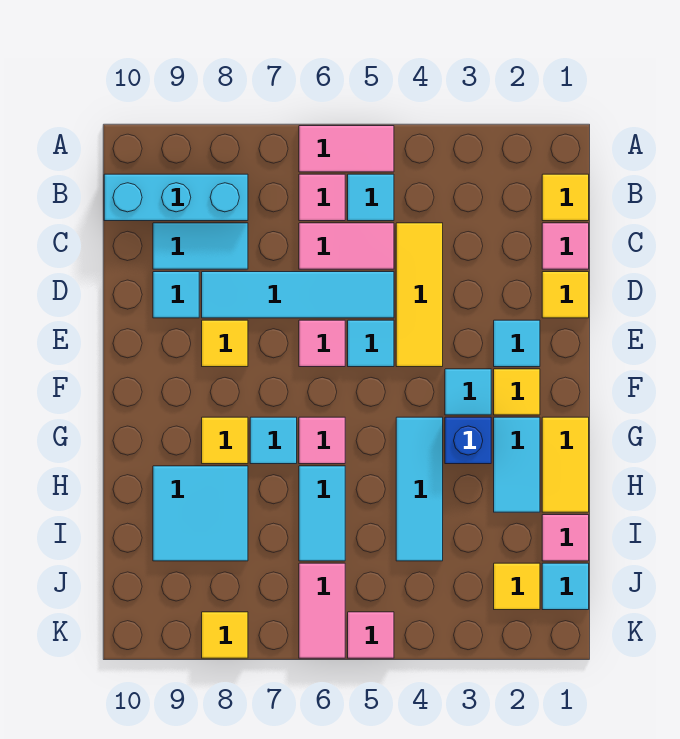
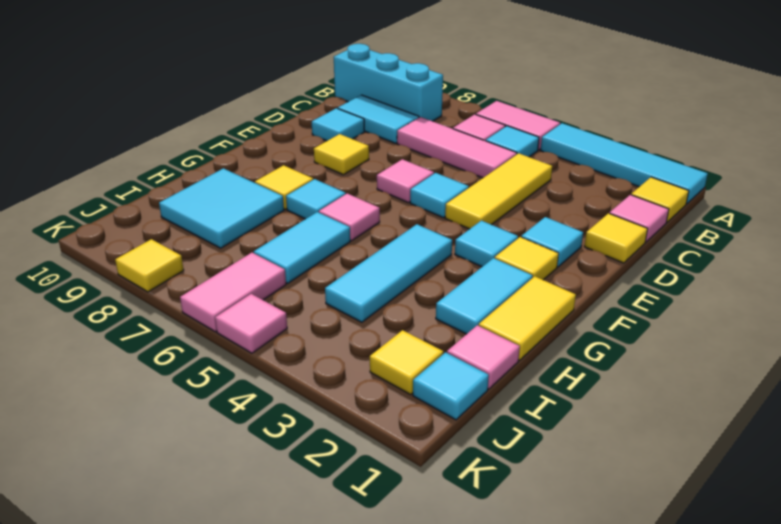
pink tile C5:C6 level 1 -> pink tile C5:C7 level 1
cyan tile D5:D8 level 1 -> cyan tile A1:A4 level 1
blue brick G3 level 1 -> none

